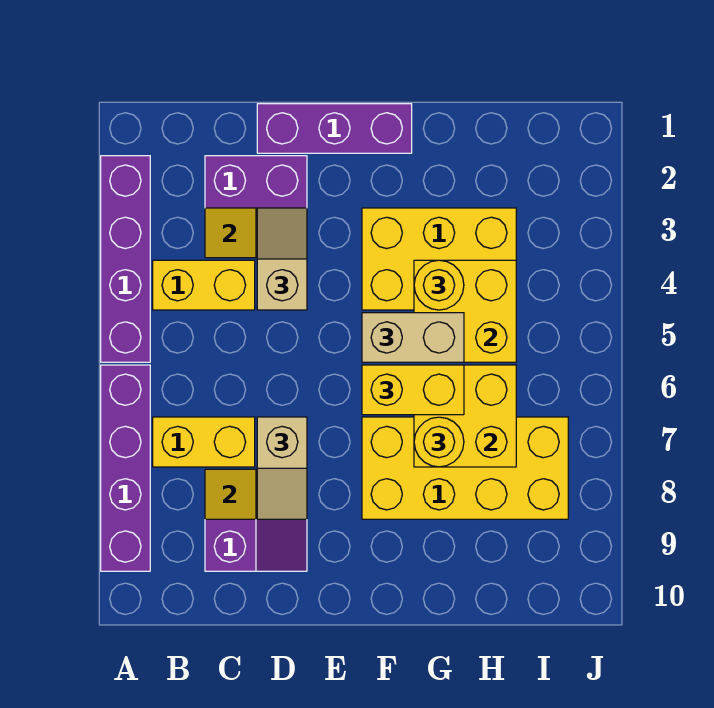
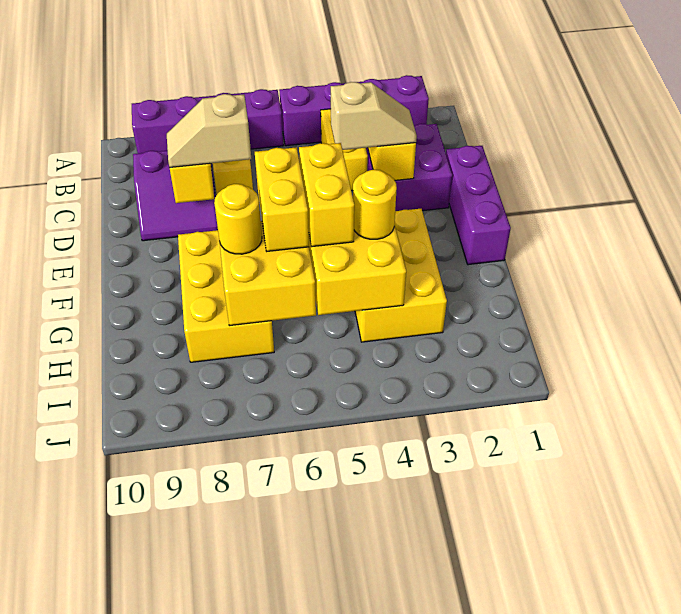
tan brick F5:G5 level 3 -> yellow brick F5:G5 level 3
yellow brick F7:I8 level 1 -> yellow brick F7:H8 level 1

